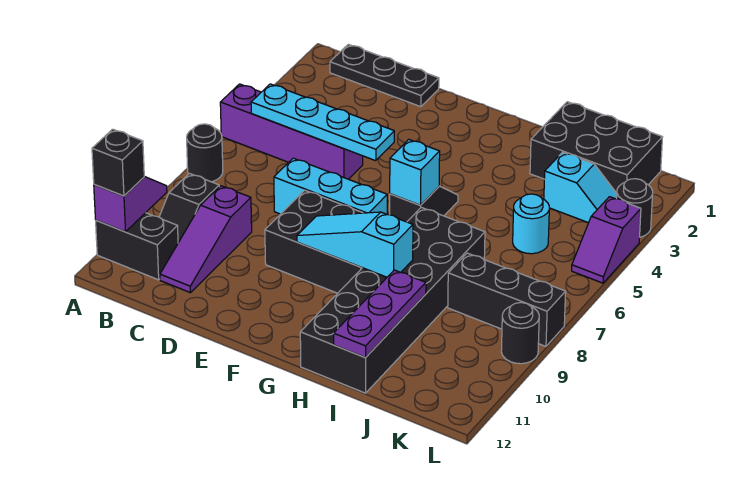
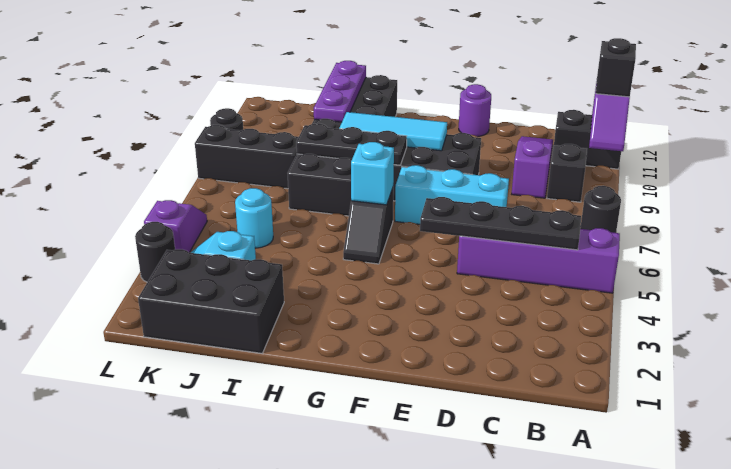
black plate B1:D1 level 1 -> black plate G8:I8 level 2
cyan plate B5:E5 level 2 -> black plate B5:E5 level 2
none -> purple round brick E12 level 1
cyan slope F9:H9 level 2 top H -> cyan tile F9:H9 level 2

